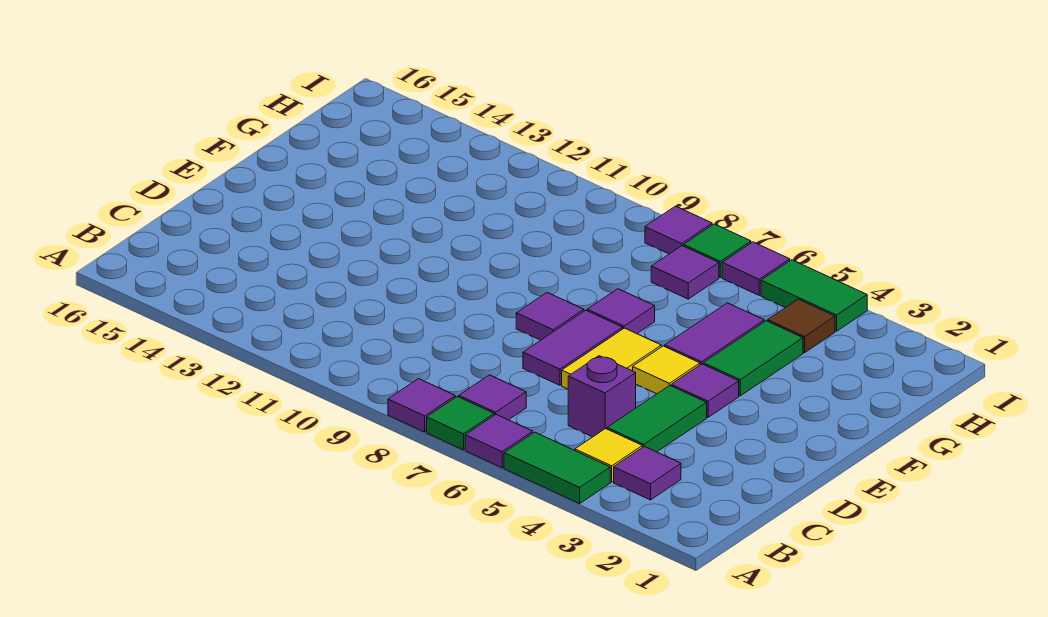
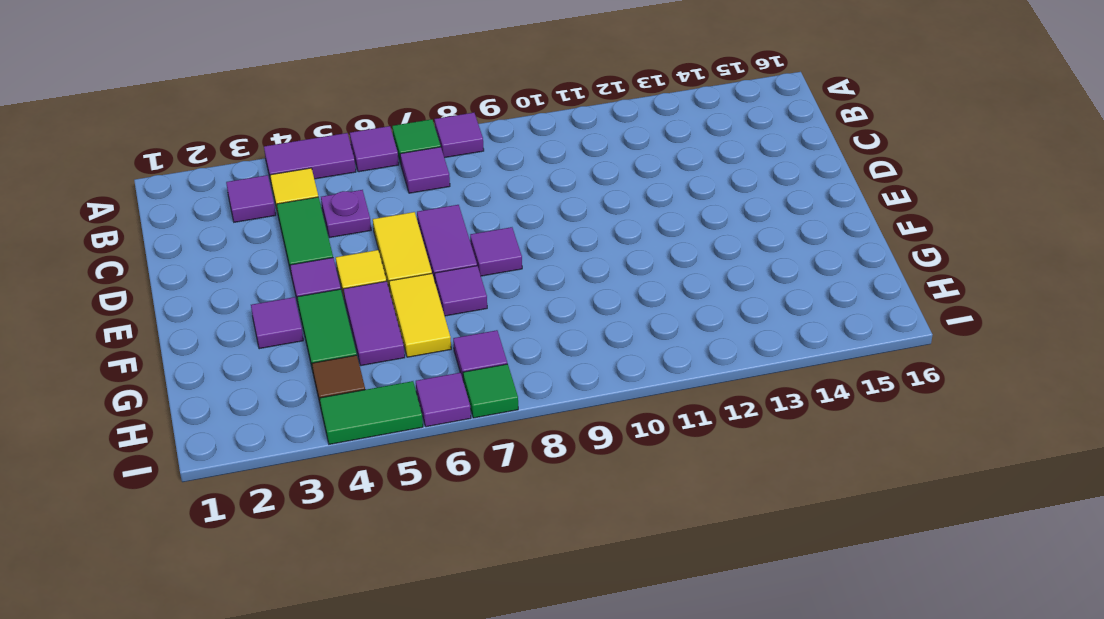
green tile A4:A5 level 1 -> purple tile A4:A5 level 1
purple brick C5 level 1 -> purple plate C5 level 1
none -> yellow tile F6:G6 level 1
purple tile I8 level 1 -> purple tile F3 level 1

